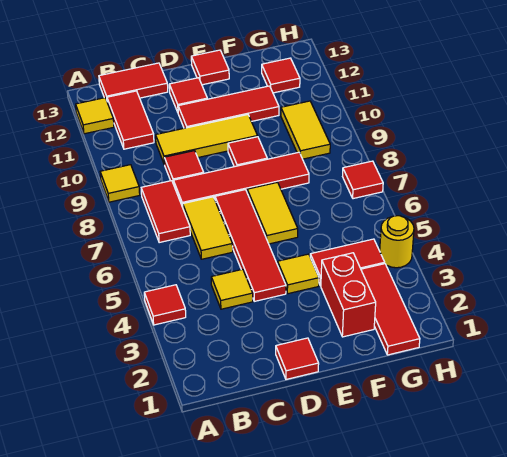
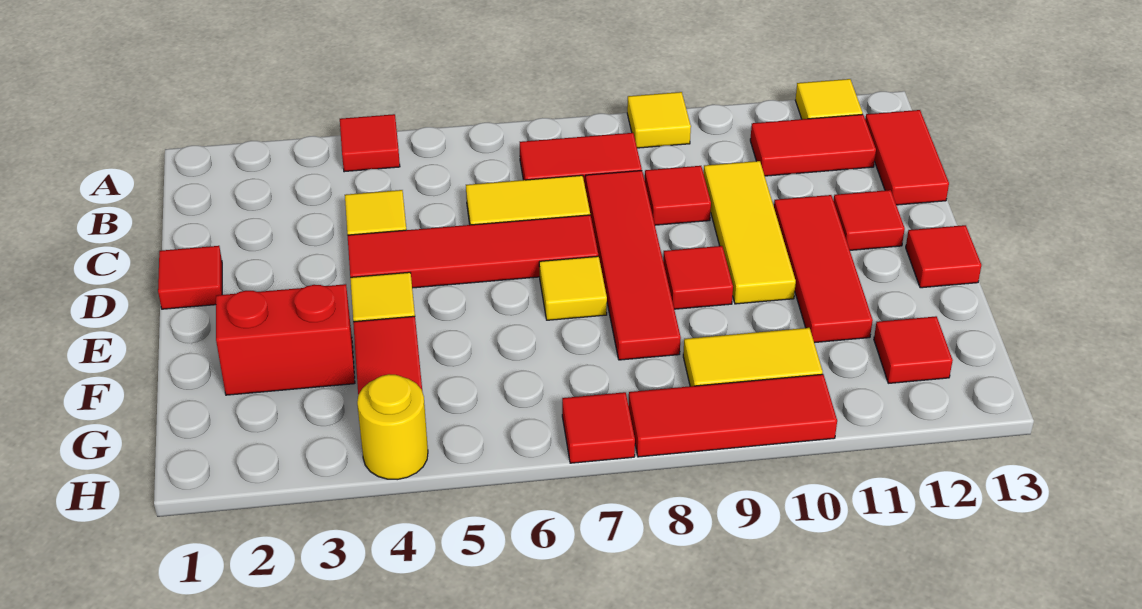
yellow tile E6:E7 level 1 -> yellow tile E7 level 1
red tile G1:G3 level 1 -> red tile H8:H10 level 1

